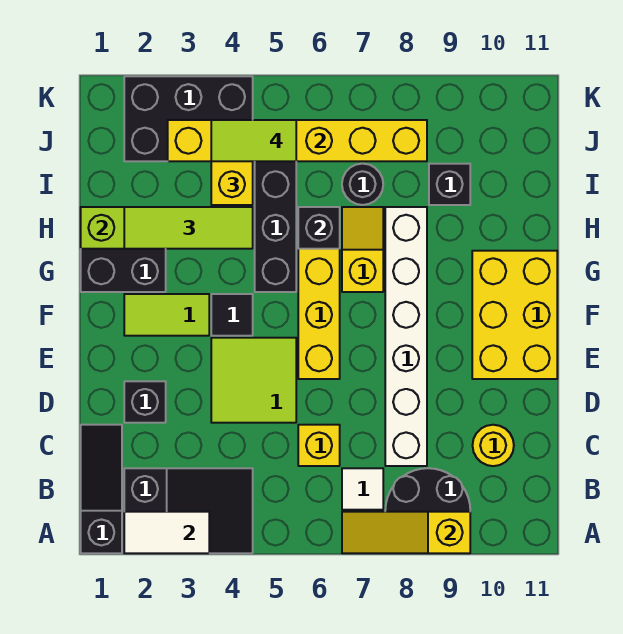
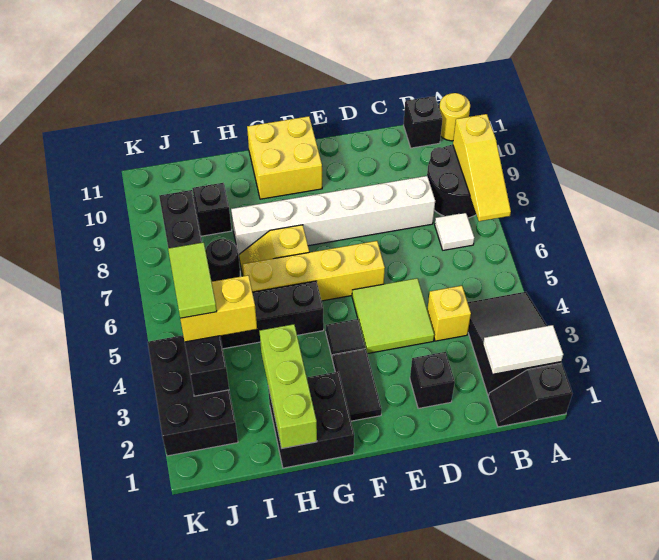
black slope A1:C1 level 1 top A -> black slope A1:B1 level 1 top A
white tile A2:A3 level 2 -> white tile A2:B2 level 2
yellow brick C6 level 1 -> yellow brick C4 level 1
yellow round brick C10 level 1 -> yellow round brick A11 level 1
yellow brick E10:G11 level 1 -> yellow brick F10:G11 level 1
lime tile F2:F3 level 1 -> black tile F2:F3 level 1
lime tile H2:H4 level 3 -> none
black brick H6 level 2 -> black brick B11 level 1
yellow brick J3:J8 level 2 -> black brick J3:J8 level 2

